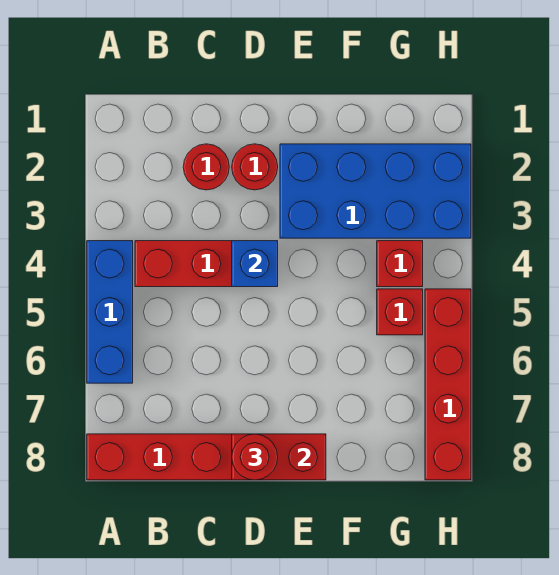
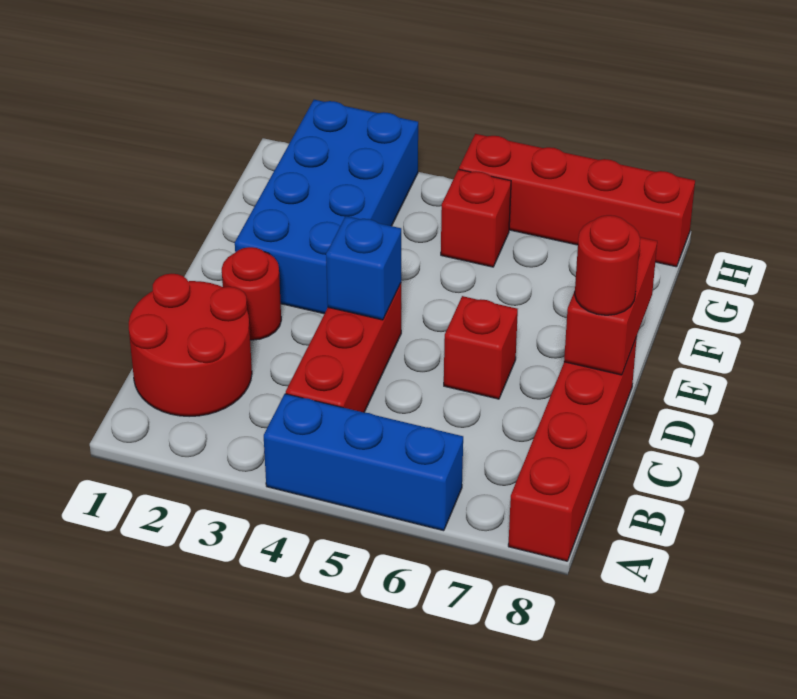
red round brick C2 level 1 -> red round brick B1:C2 level 1
red brick G4 level 1 -> red brick D6 level 1

